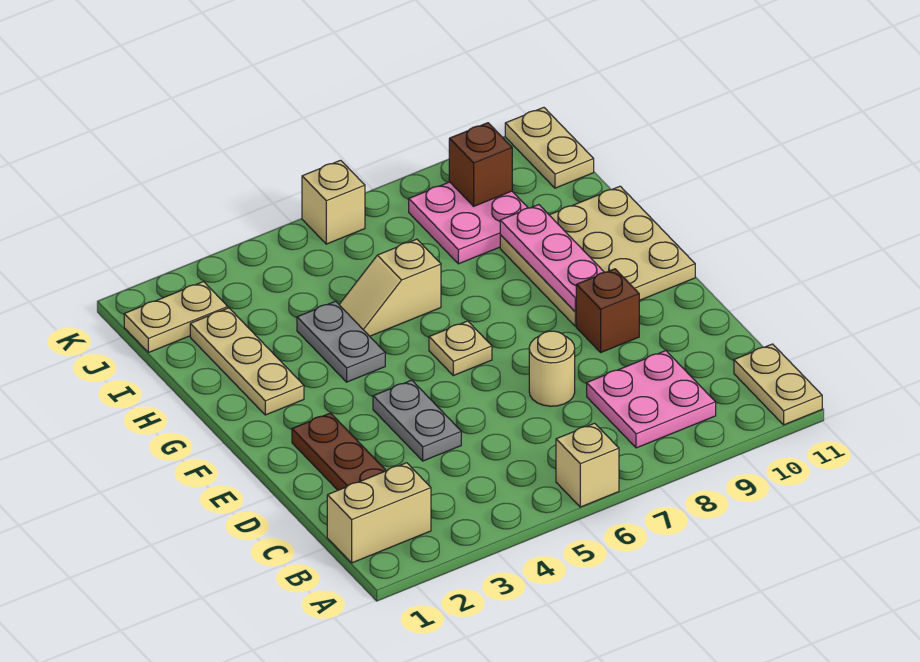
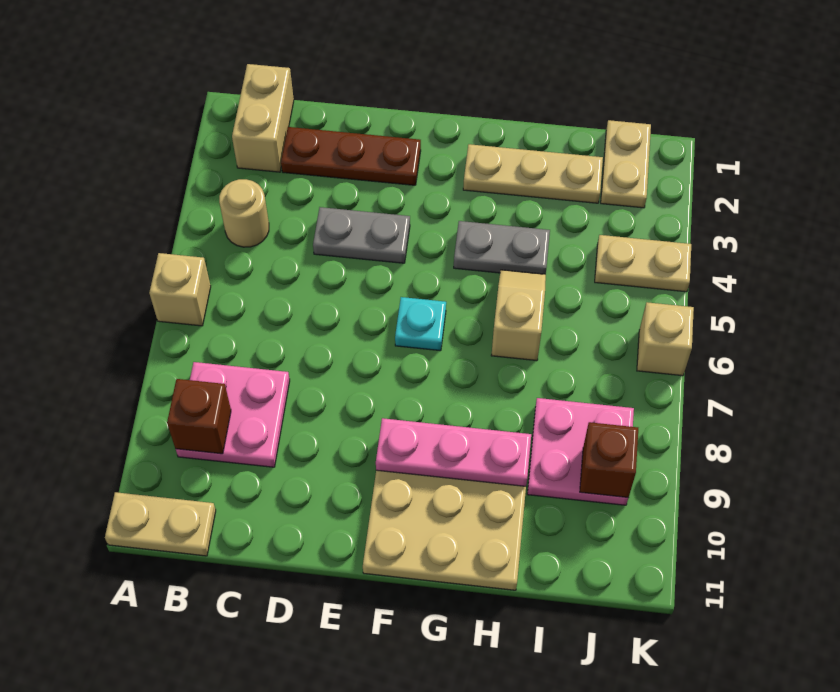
tan round brick D7 level 1 -> tan round brick B4 level 1
brown brick E9 level 1 -> brown brick B9 level 2
tan plate F6 level 1 -> cyan plate F6 level 1
tan plate J11:K11 level 1 -> tan plate J4:K4 level 1

